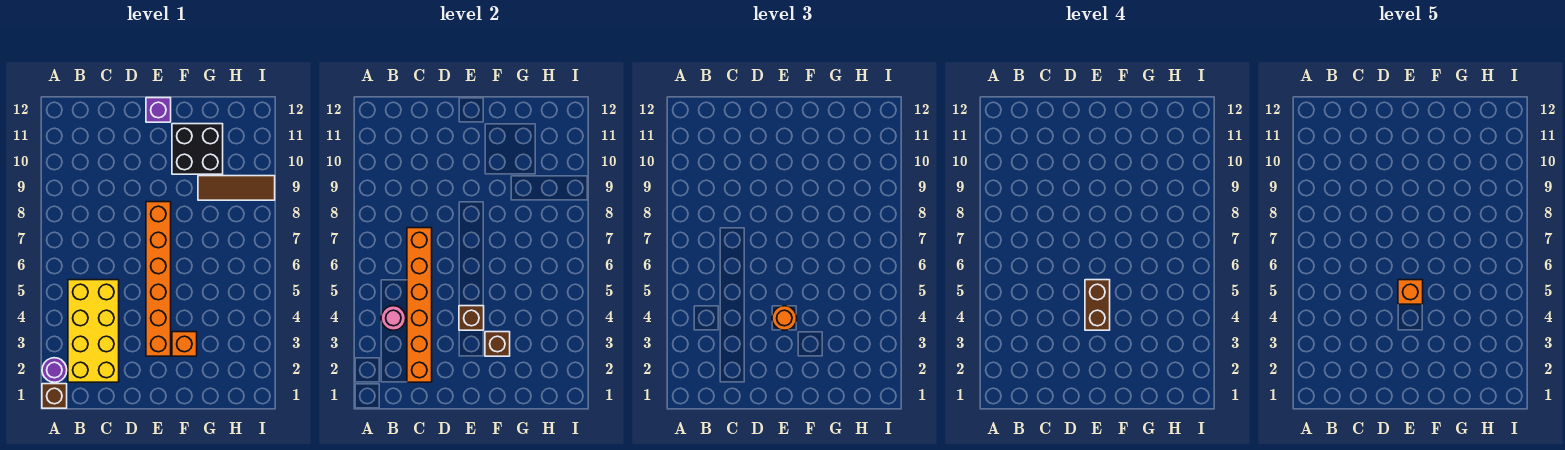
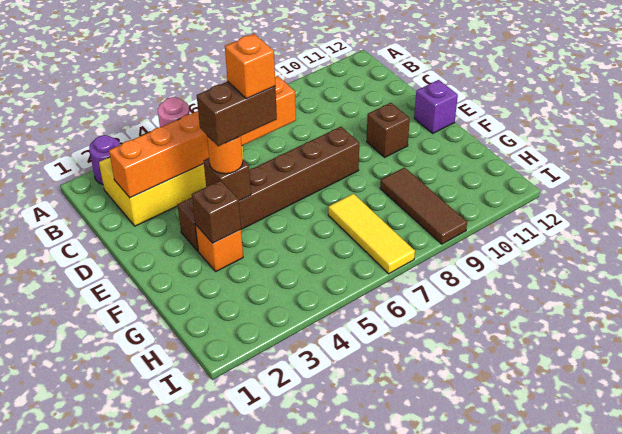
brown brick A1 level 1 -> brown brick E10 level 1
orange brick E3:E8 level 1 -> brown brick E3:E8 level 1
black brick F10:G11 level 1 -> none
none -> yellow tile G7:I7 level 1

